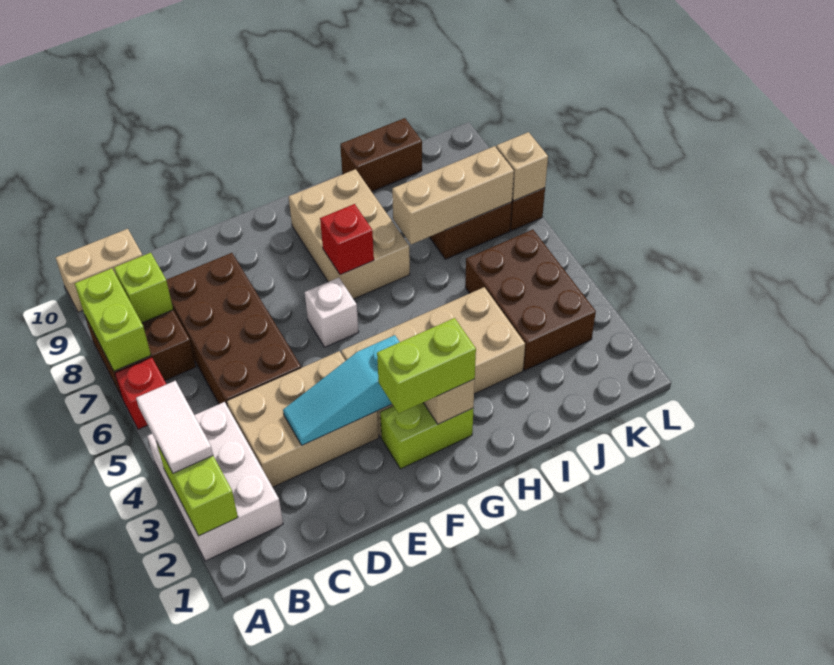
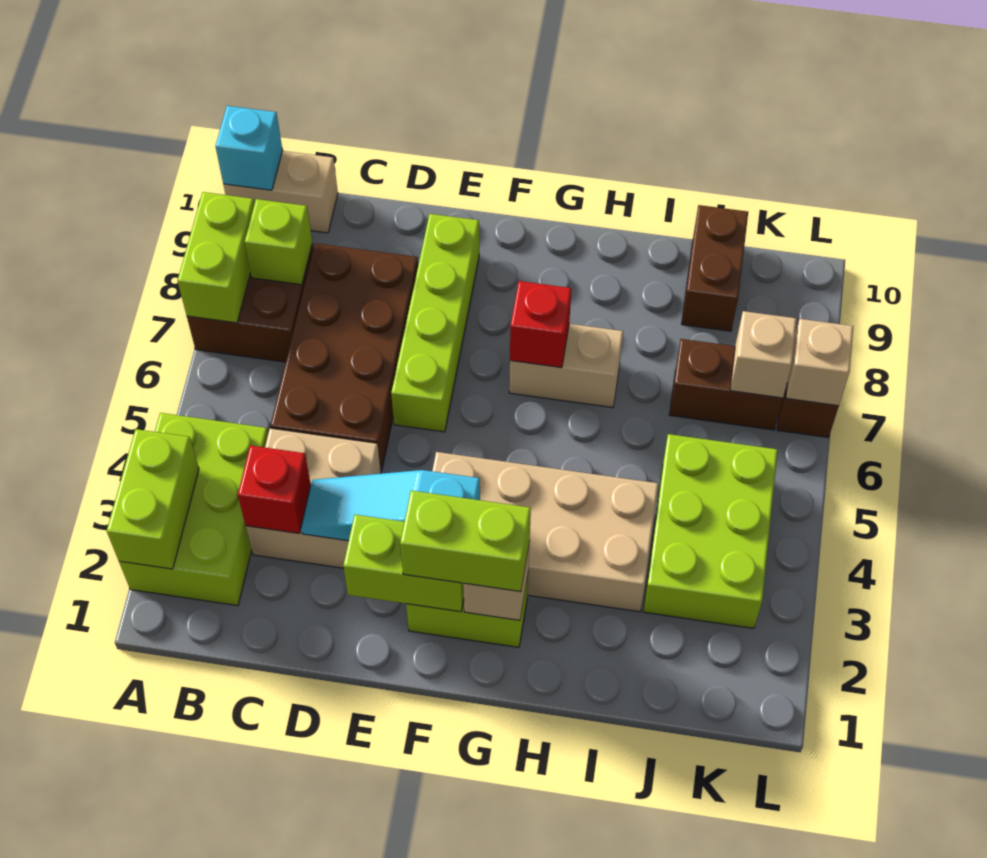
white brick A2:B4 level 1 -> lime brick A2:B4 level 1
white tile A3:A4 level 3 -> none
red brick A6 level 1 -> red brick C3 level 2
none -> cyan brick A10 level 2
tan brick C3:E4 level 1 -> tan brick C3:D4 level 1
none -> lime brick E2:F2 level 2
none -> lime brick E6:E9 level 1
white brick F6 level 1 -> none
tan brick G7:H9 level 1 -> tan brick G7:H7 level 1
tan brick I7:K7 level 2 -> tan brick K7 level 2
brown brick I10:J10 level 1 -> brown brick J9:J10 level 1
brown brick J3:K5 level 1 -> lime brick J3:K5 level 1

